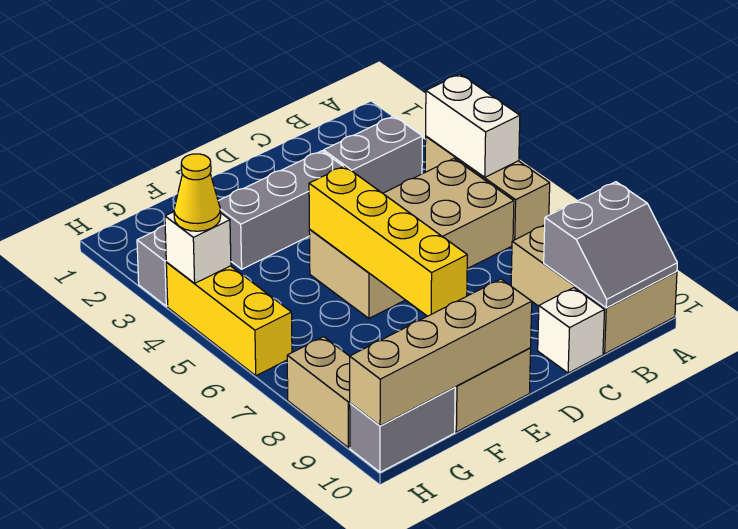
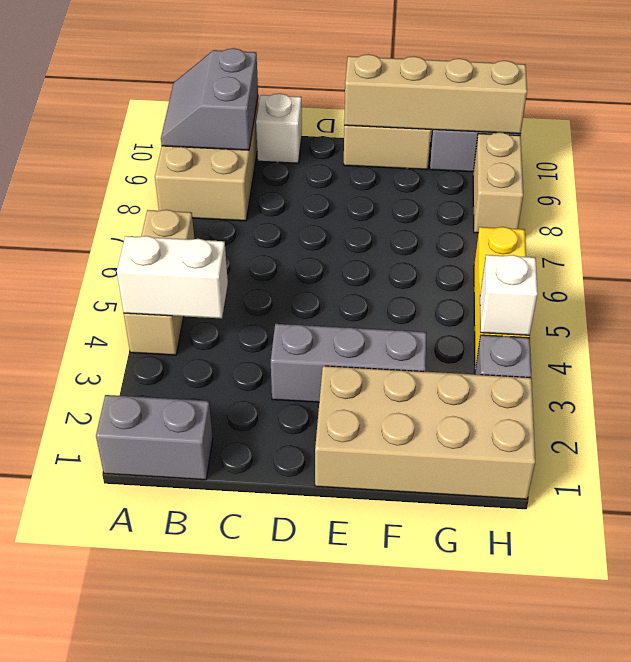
white brick A4:A5 level 2 -> white brick A4:B4 level 2
grey slope A9:B10 level 2 top 9 -> grey slope A9:B10 level 2 top B
grey brick B3:C3 level 1 -> grey brick A1:B1 level 1
tan brick B5:E6 level 1 -> tan brick E1:H2 level 1
yellow brick E5:E8 level 2 -> none
yellow cone H4 level 3 -> none

